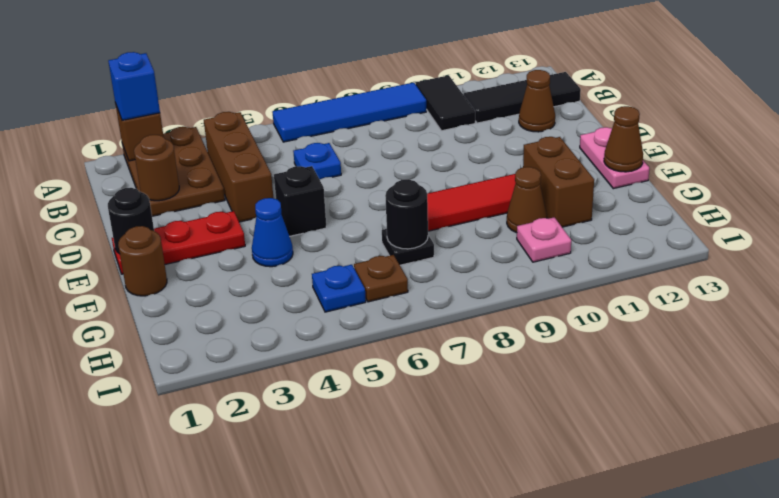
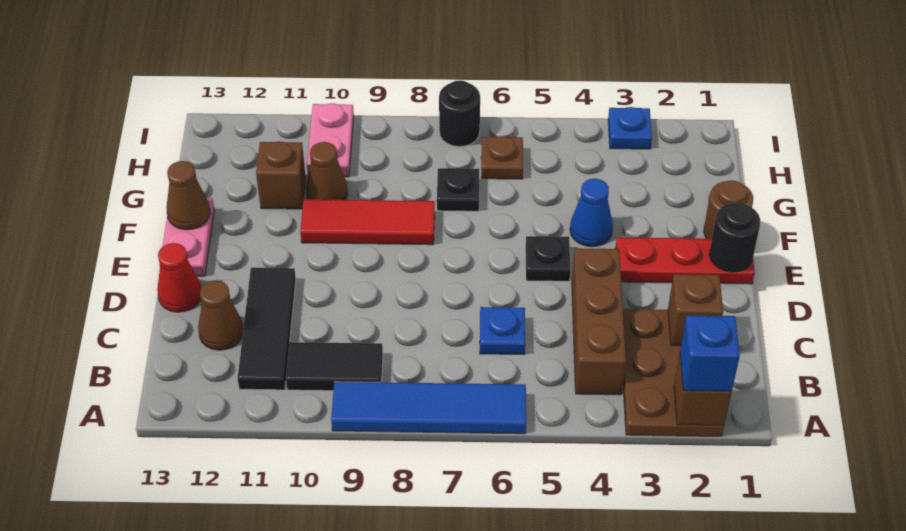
black tile A10:B10 level 1 -> black tile B9:B10 level 1
black tile B11:B13 level 1 -> black tile B11:D11 level 1
brown round brick C2 level 2 -> brown brick C2 level 2
none -> red cone D13 level 1
black brick E5 level 1 -> black plate E5 level 1
brown brick F11:G11 level 1 -> brown brick G11 level 1
black round brick G7 level 2 -> black round brick I7 level 1
blue plate H5 level 1 -> blue plate I3 level 1
pink plate H10 level 1 -> pink plate H10:I10 level 1

